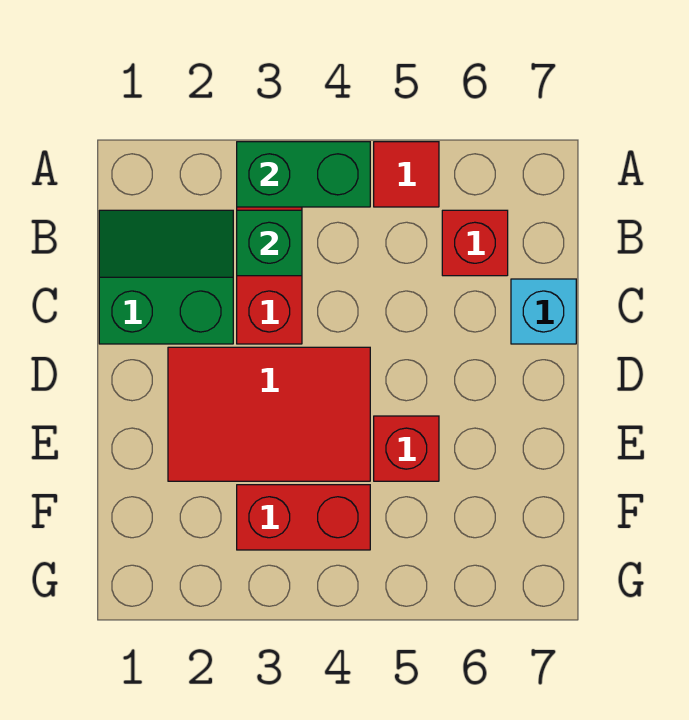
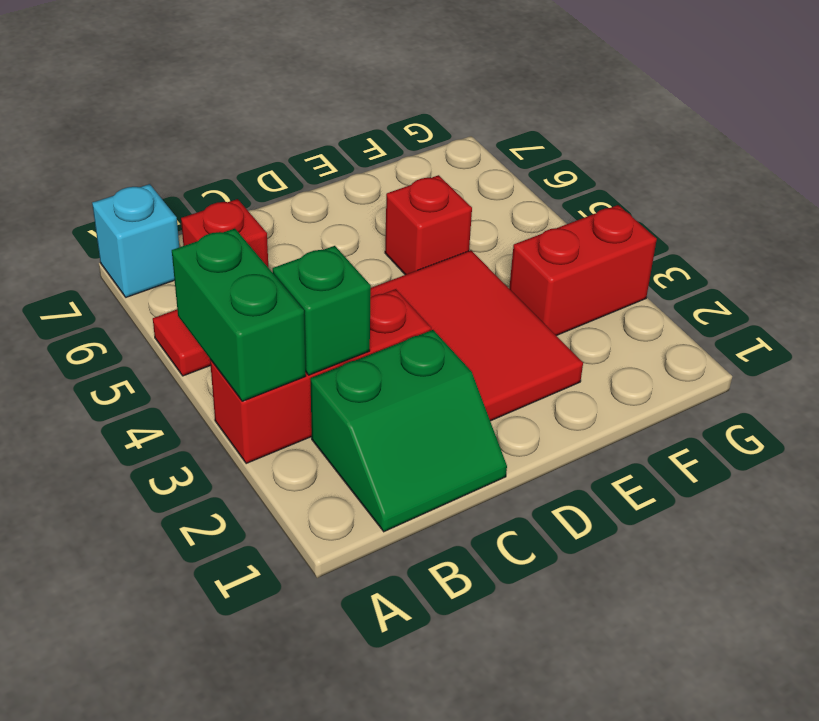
green slope B1:C2 level 1 top C -> green slope B1:C2 level 1 top 2
cyan brick C7 level 1 -> cyan brick A7 level 1
red brick F3:F4 level 1 -> red brick F3:G3 level 1

